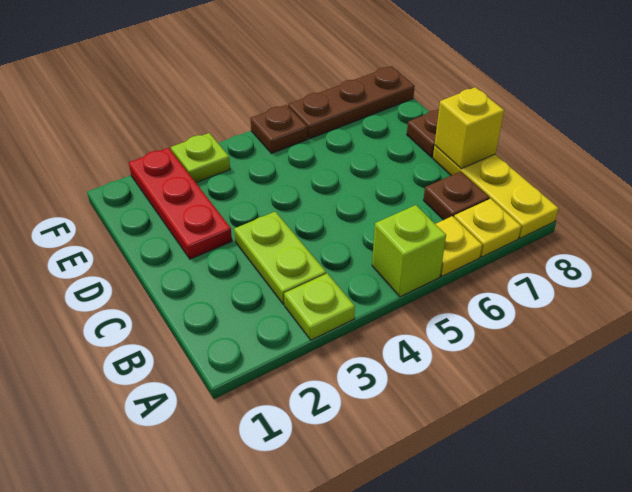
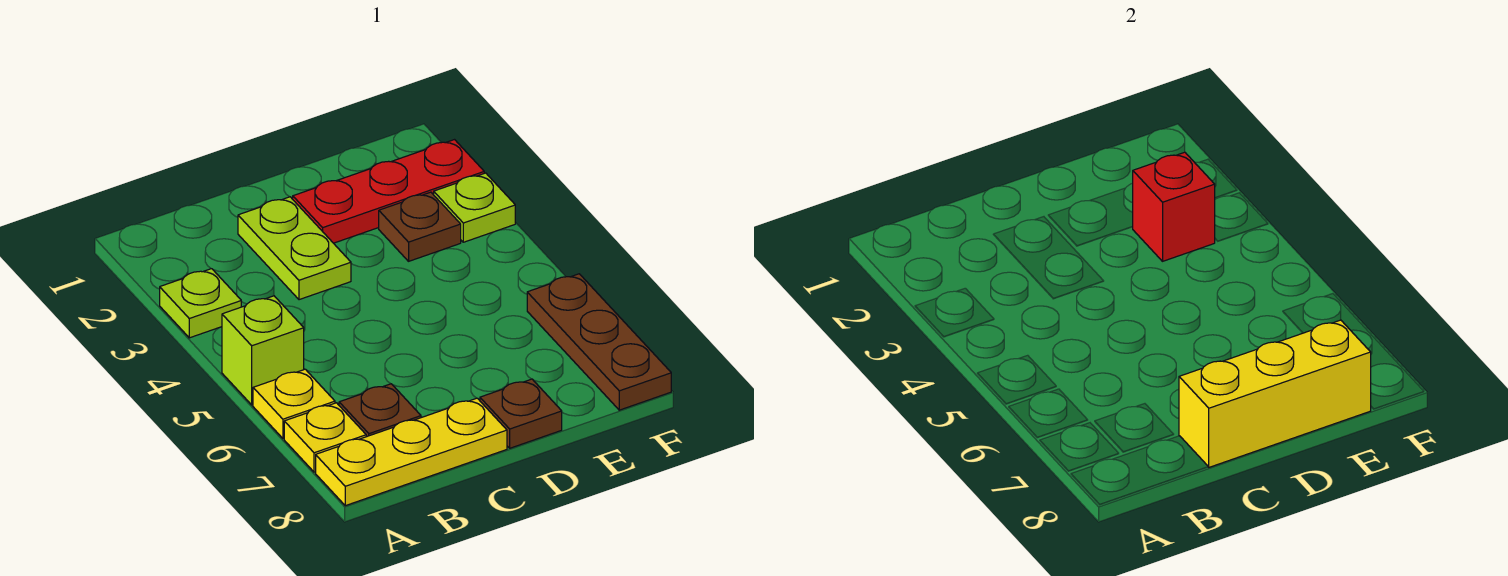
lime plate B3:C3 level 1 -> lime plate C2:C3 level 1
yellow brick C8 level 2 -> yellow brick C8:E8 level 2
none -> red brick E3 level 2
brown plate F5 level 1 -> brown plate E3 level 1

